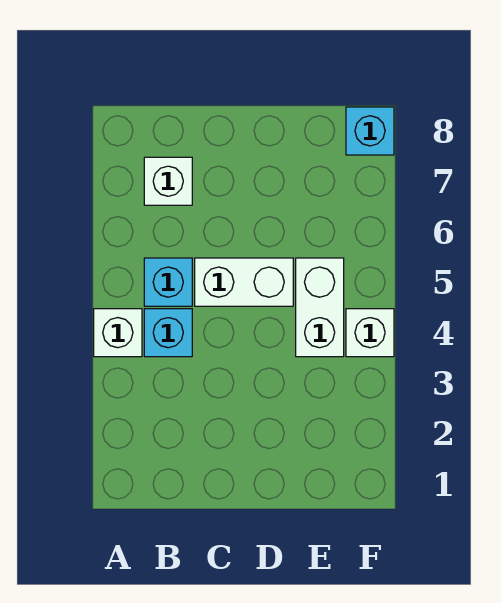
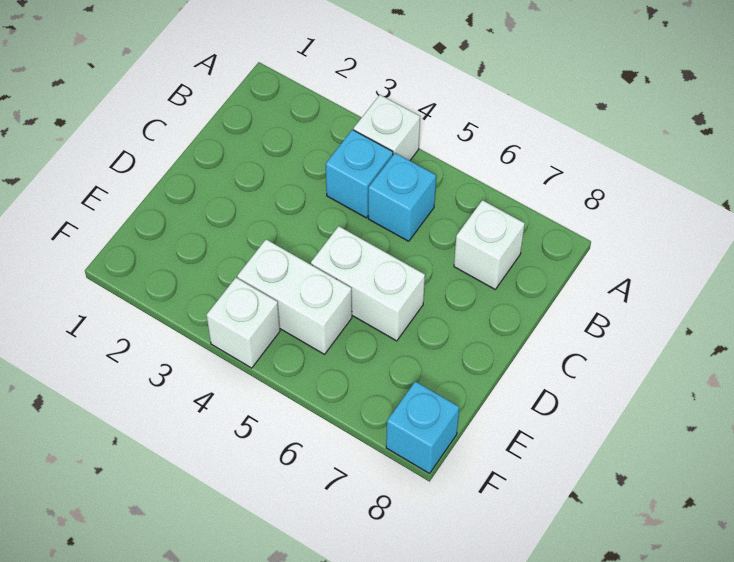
white brick C5:D5 level 1 -> white brick D5:D6 level 1

